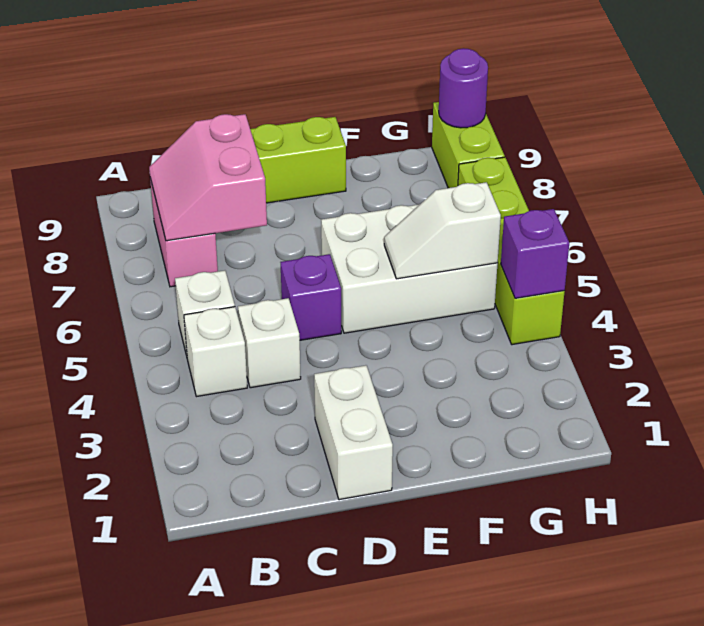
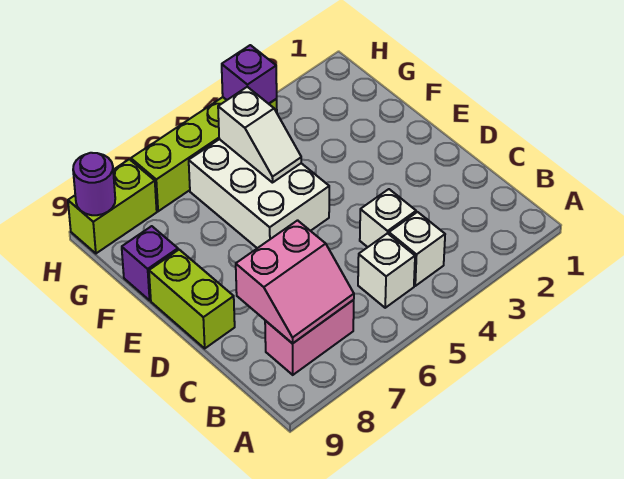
white brick D1:D2 level 1 -> none
purple brick D5 level 1 -> purple brick F9 level 1

